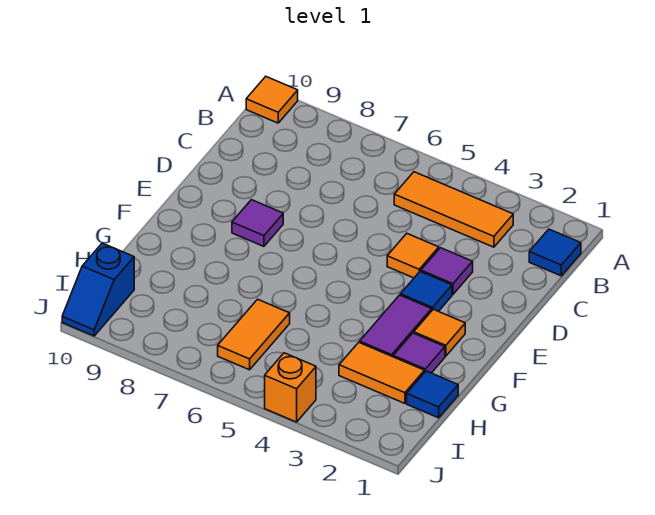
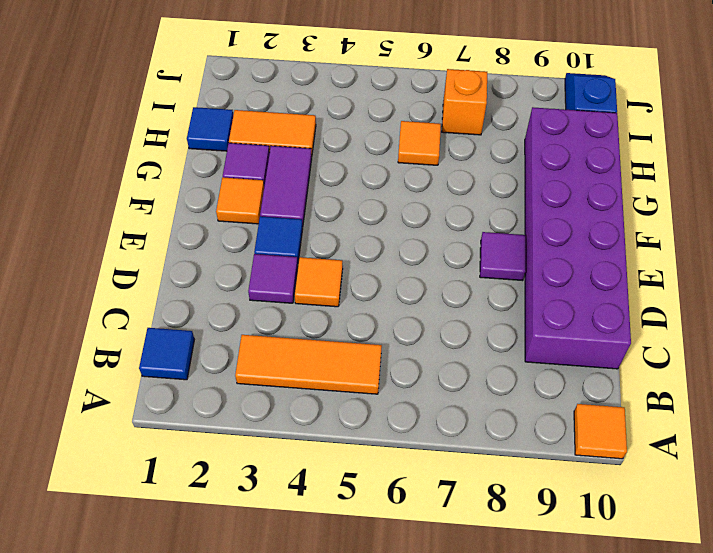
none -> purple brick C9:H10 level 1
orange tile H6:I6 level 1 -> orange tile H6 level 1
orange brick J4 level 1 -> orange brick I7 level 1

